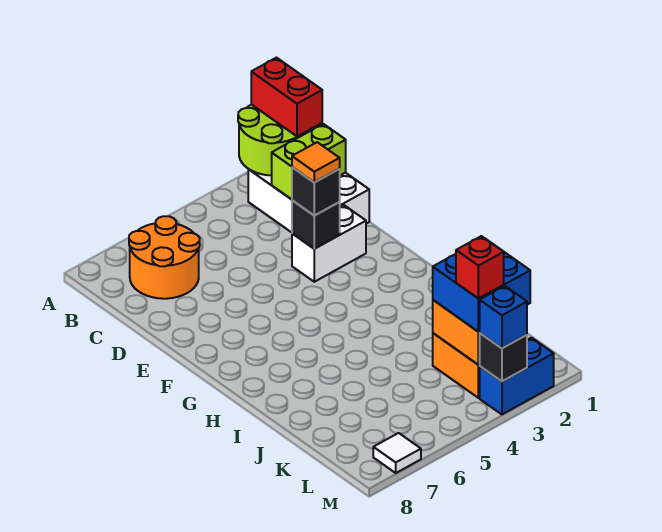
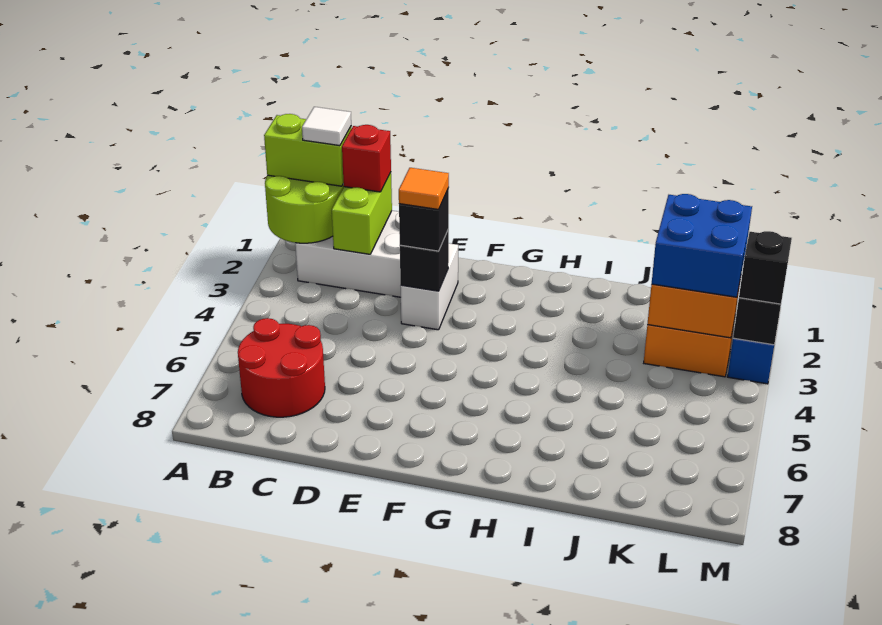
red brick A1:B1 level 3 -> lime brick A1:B1 level 3
orange round brick B6:C7 level 1 -> red round brick B6:C7 level 1
red brick L3 level 4 -> red brick C1 level 3
blue brick M3 level 3 -> black brick M3 level 3
white tile M7 level 1 -> white tile B1 level 4

